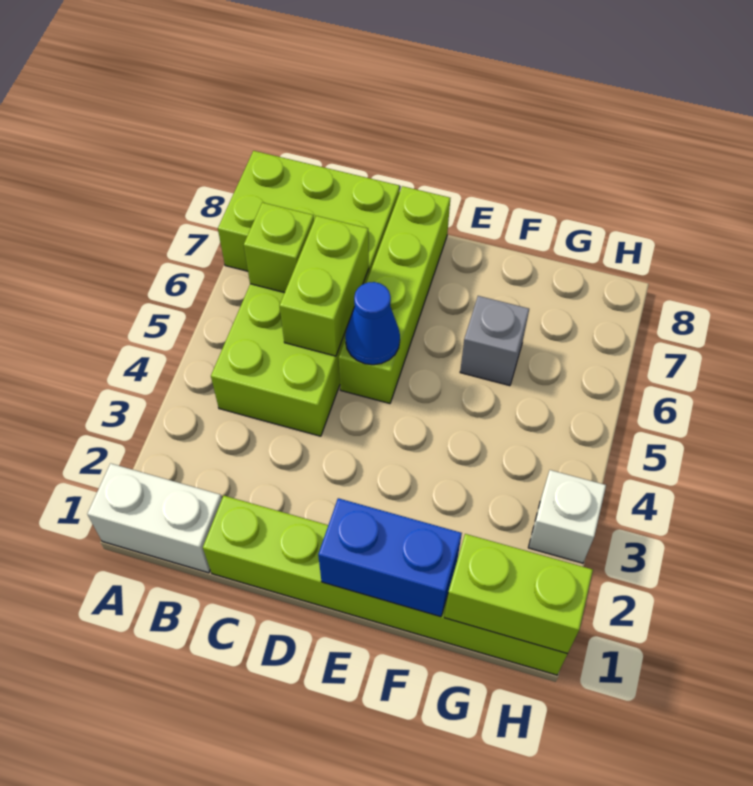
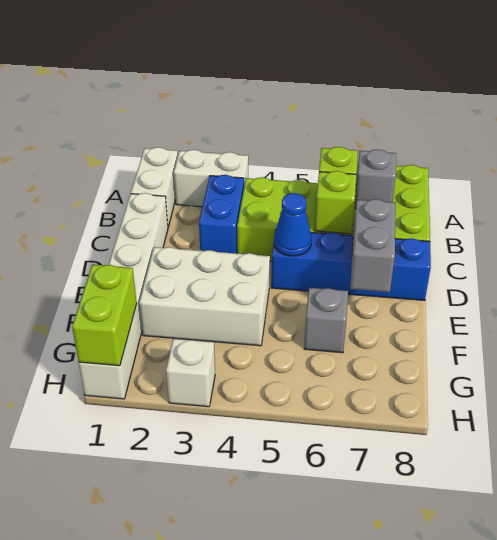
none -> white brick A2:A3 level 1
none -> grey brick B7 level 2
lime brick C1:H1 level 1 -> white brick C1:H1 level 1
lime brick C5:C6 level 2 -> lime brick C6 level 2
lime brick D5:D8 level 1 -> blue brick D5:D8 level 1
none -> grey brick D7:E7 level 2
blue brick E1:F1 level 2 -> blue brick B3:C3 level 1
none -> white brick E2:F4 level 1

